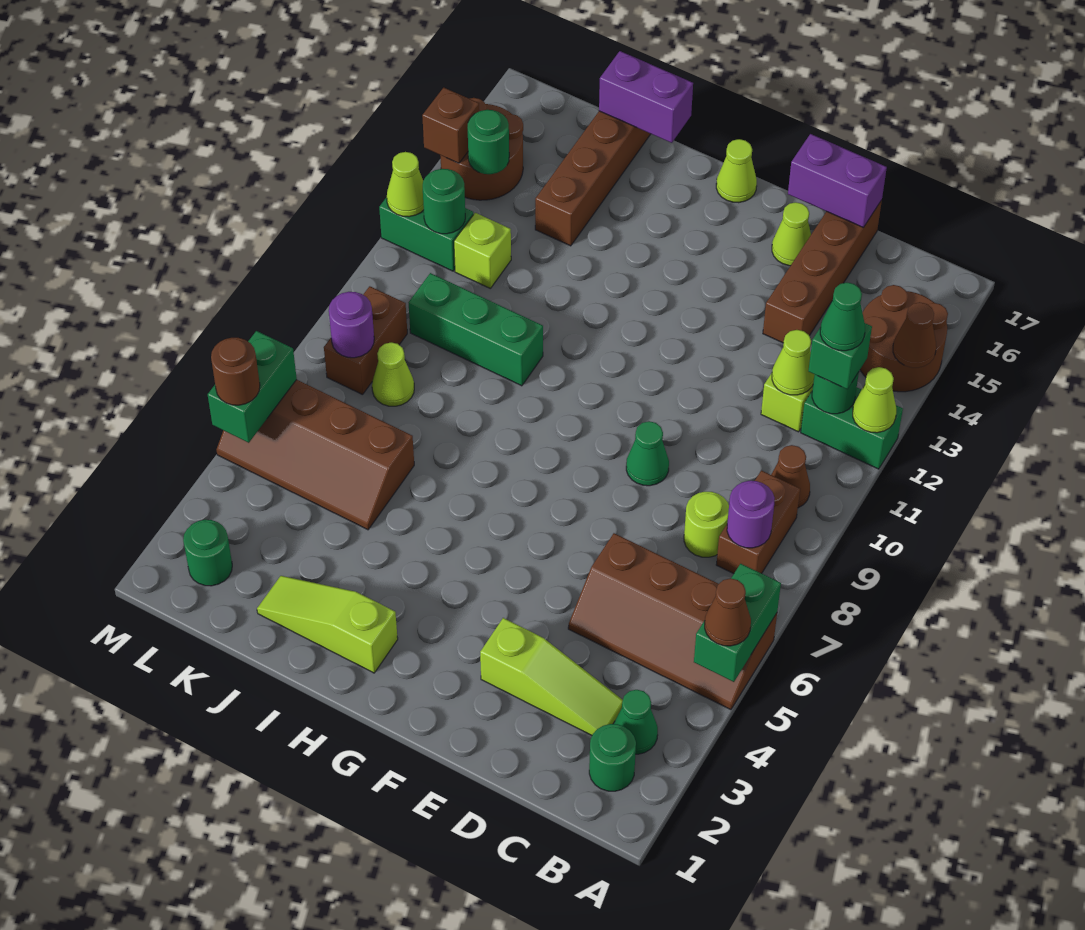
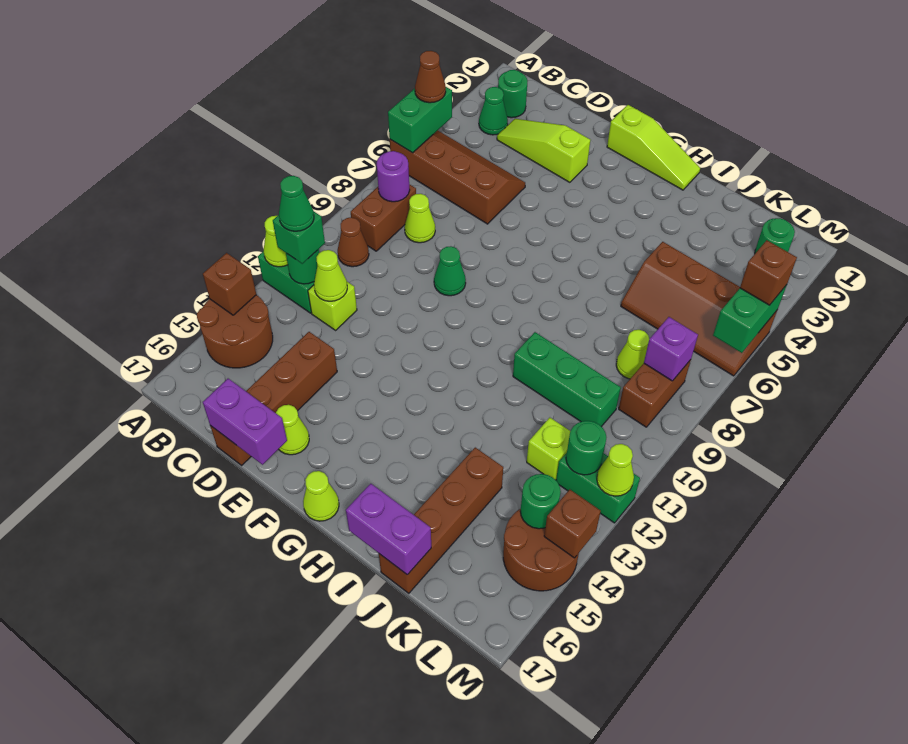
brown cone A14 level 2 -> brown brick A14 level 2
lime round brick C8 level 1 -> lime cone C8 level 1
lime slope H2:J2 level 1 top H -> lime slope F1:H1 level 1 top F
brown slope J5:M6 level 1 top 6 -> brown slope J5:M6 level 1 top 5
purple round brick L8 level 2 -> purple brick L8 level 2
brown round brick M5 level 3 -> brown brick M5 level 3

